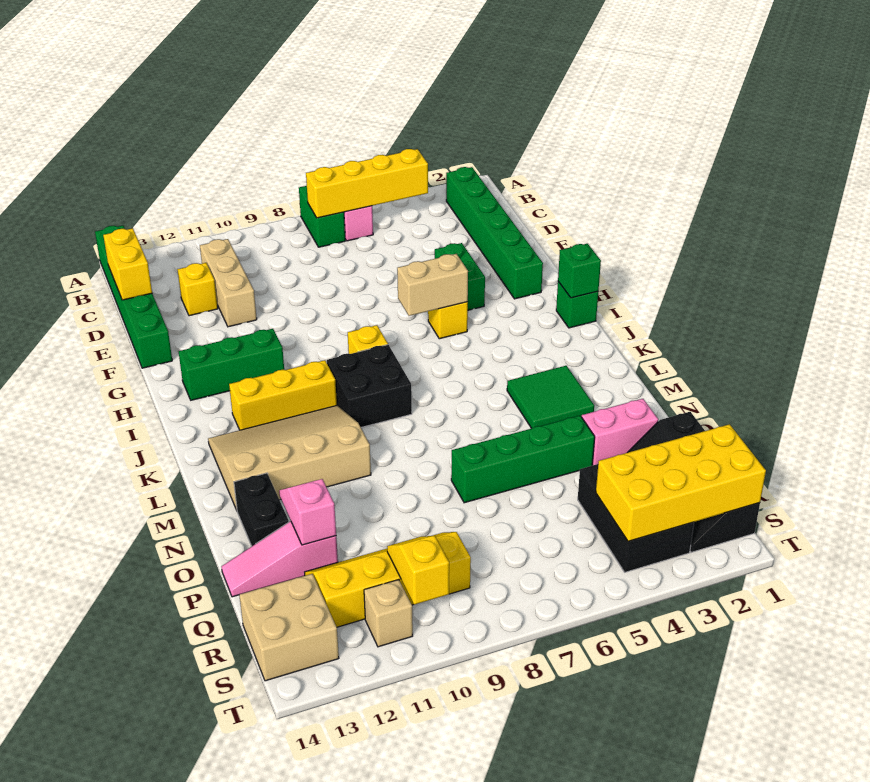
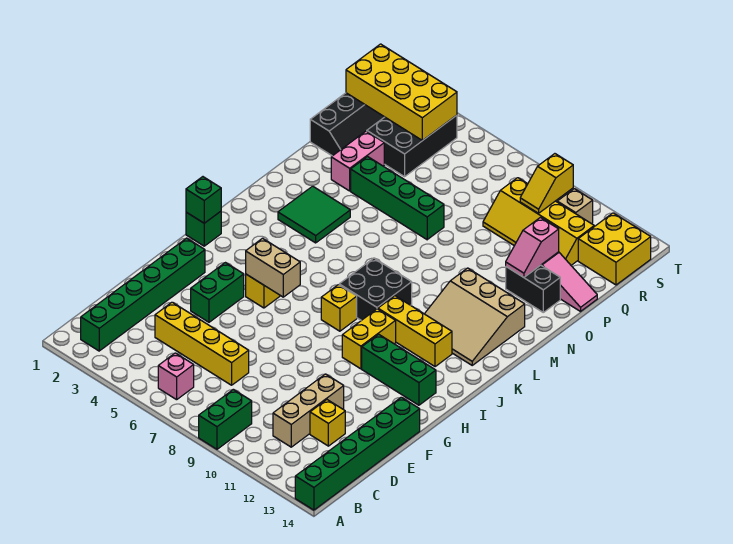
green brick A7:B7 level 1 -> green brick A9:B9 level 1
yellow brick B4:B7 level 2 -> yellow brick D4:D7 level 1
yellow brick C14:D14 level 2 -> yellow brick H10:I10 level 1
tan slope K10:M13 level 1 top M -> tan slope K11:M13 level 1 top M
black brick N13:O13 level 1 -> black brick O12:O13 level 1
pink brick O2:O3 level 1 -> pink brick O3:P3 level 1
tan brick R13:S14 level 1 -> yellow brick R13:S14 level 1

